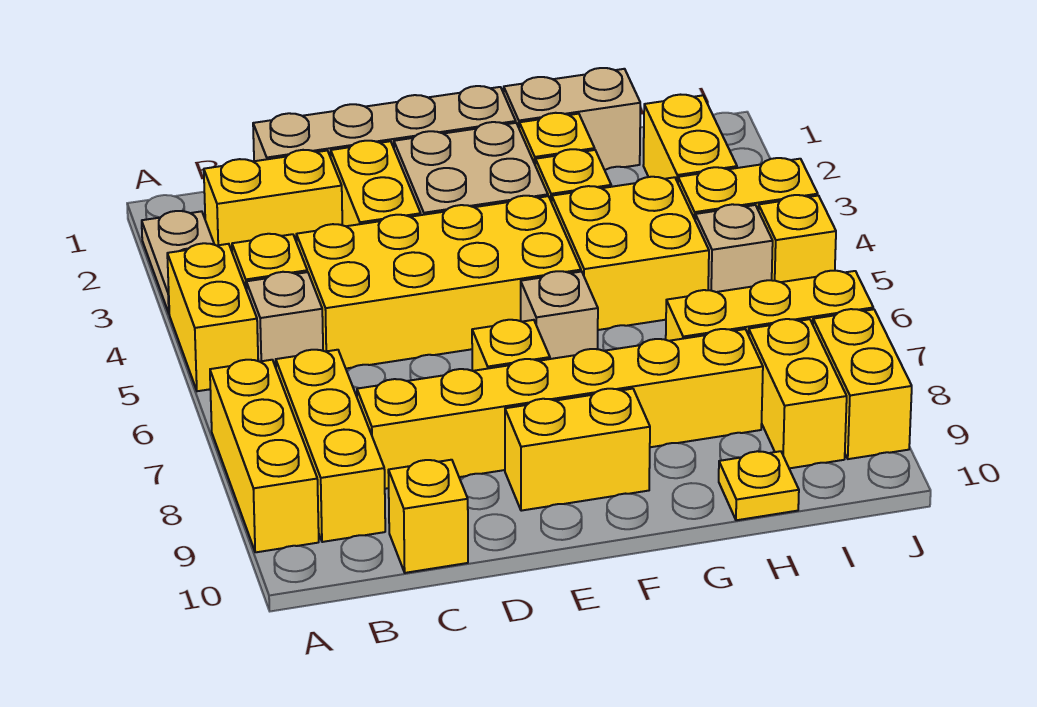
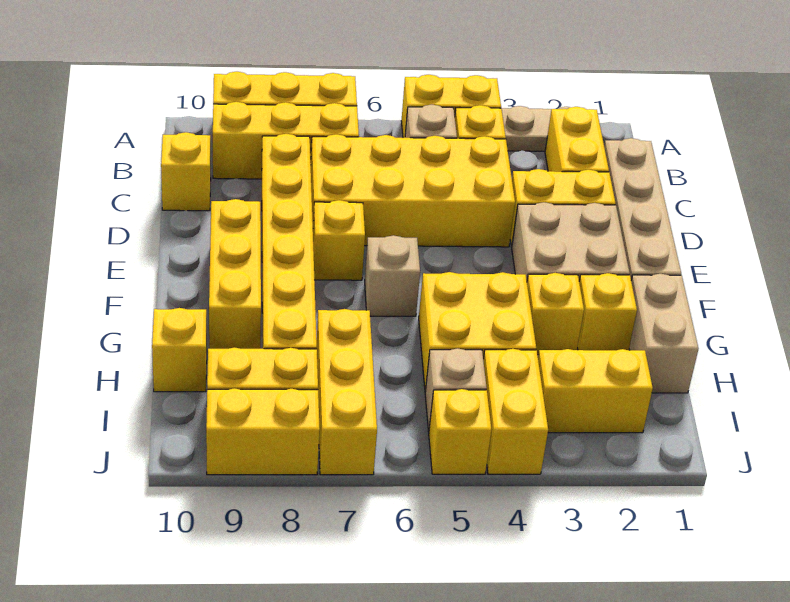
yellow brick C4:F5 level 1 -> yellow brick C4:D7 level 1
yellow brick E9:F9 level 1 -> yellow brick E9:G9 level 1
yellow plate H10 level 1 -> yellow brick H10 level 1

